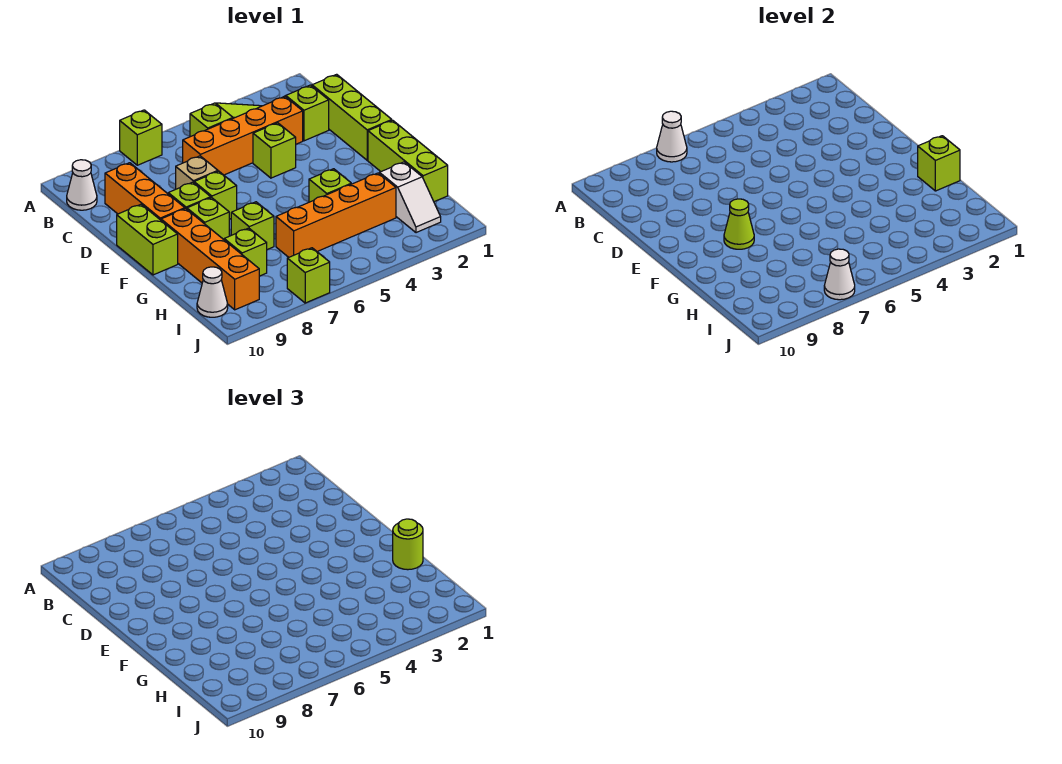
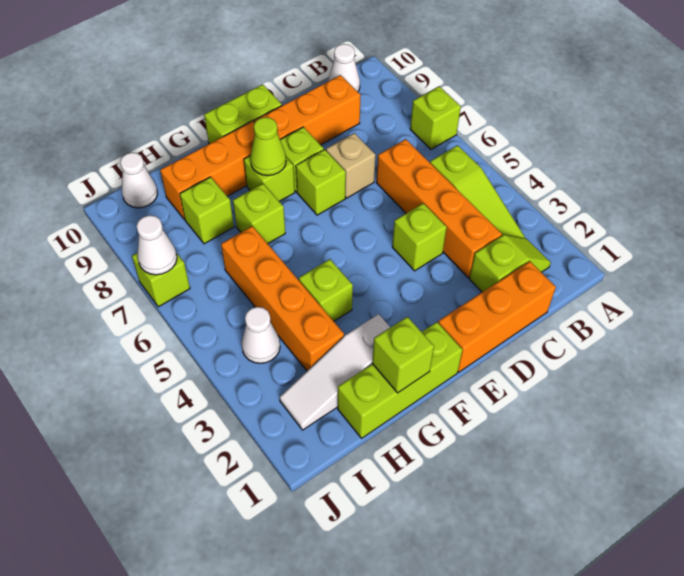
white cone A7 level 2 -> white cone I4 level 1
lime brick C1:E1 level 1 -> orange brick C1:E1 level 1
orange brick F9:I9 level 1 -> orange brick F9:H9 level 1
lime round brick G1 level 3 -> none
white slope H2:I2 level 1 top H -> white slope G2:I2 level 1 top G

